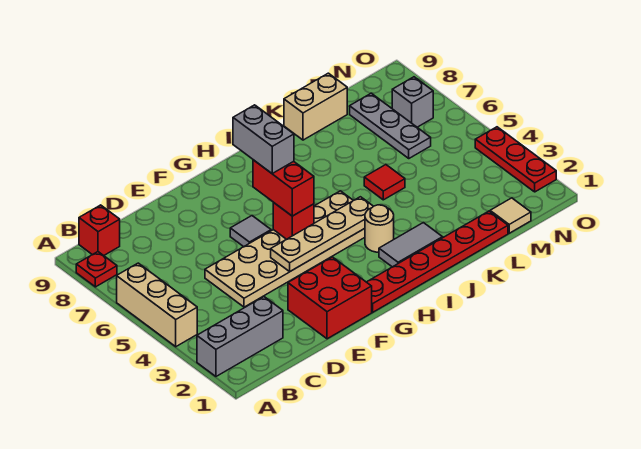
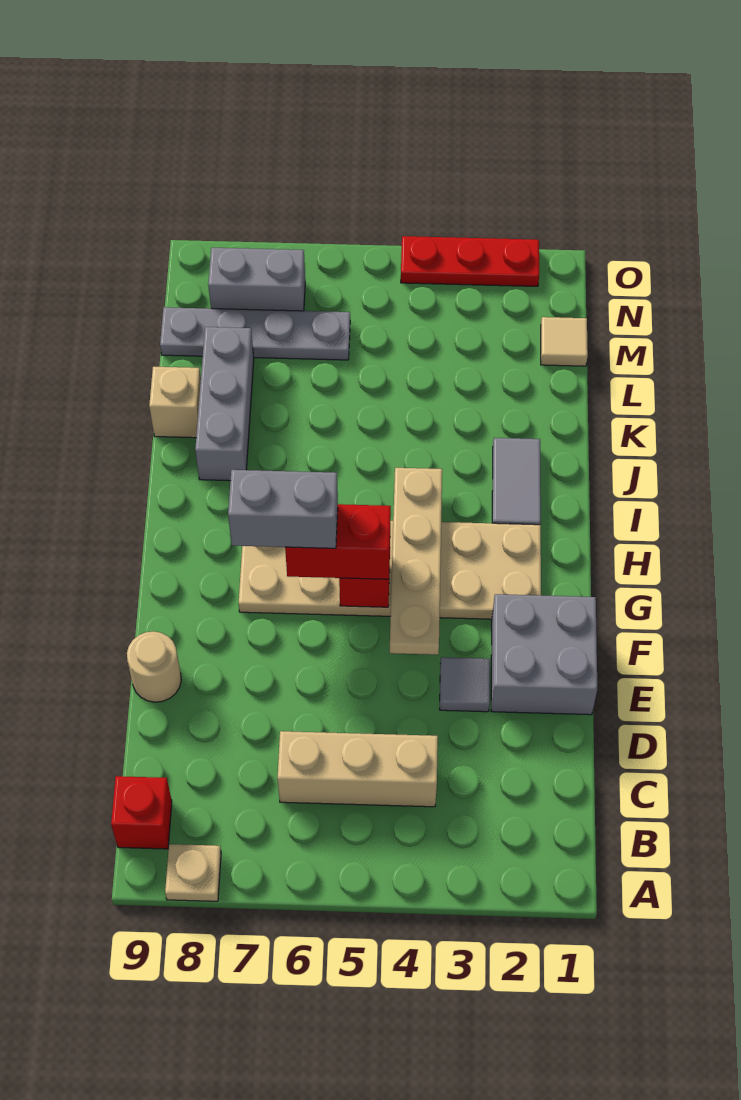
grey brick A2:C2 level 1 -> grey brick J8:L8 level 1
tan brick A4:A6 level 1 -> tan brick C4:C6 level 1
red plate A8 level 1 -> tan plate A8 level 1
tan plate D4:I5 level 1 -> tan plate G2:H7 level 1
red brick E1:F2 level 1 -> grey brick E1:F2 level 1
grey tile F6 level 1 -> grey tile E3 level 1
red plate G1:L1 level 1 -> none
tan round brick I3 level 1 -> tan round brick E9 level 1
red tile K5 level 1 -> none
tan brick K9:L9 level 1 -> tan brick K9 level 1
grey plate M6:M8 level 1 -> grey plate M6:M9 level 1
grey brick N7 level 1 -> grey brick N7:N8 level 1

